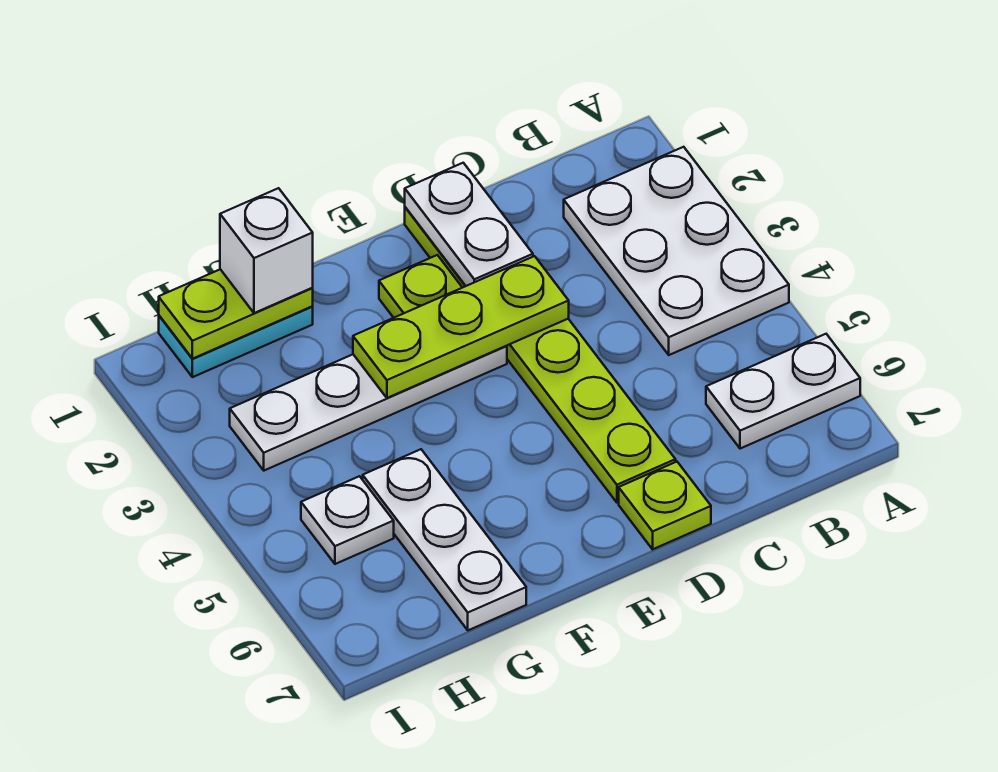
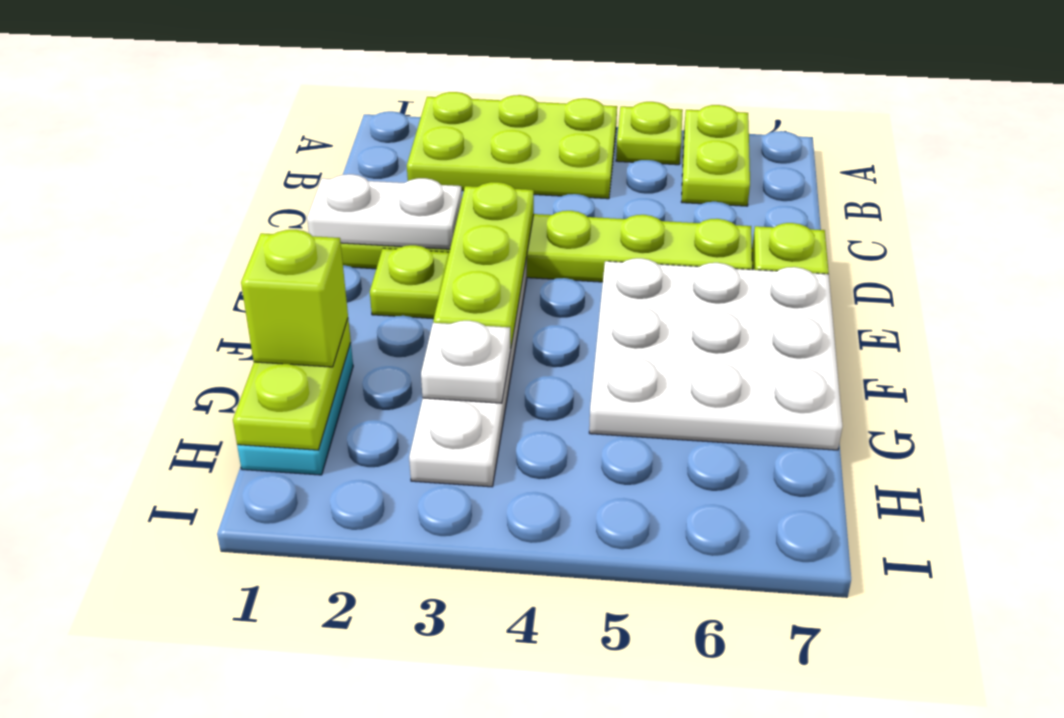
white plate A2:B4 level 1 -> lime plate A2:B4 level 1
none -> lime plate A5 level 1
white plate A6:B6 level 1 -> lime plate A6:B6 level 1
white brick G1 level 3 -> lime brick G1 level 3
white plate G5:G7 level 1 -> white plate E5:G7 level 1
white plate H5 level 1 -> white plate G3 level 2

